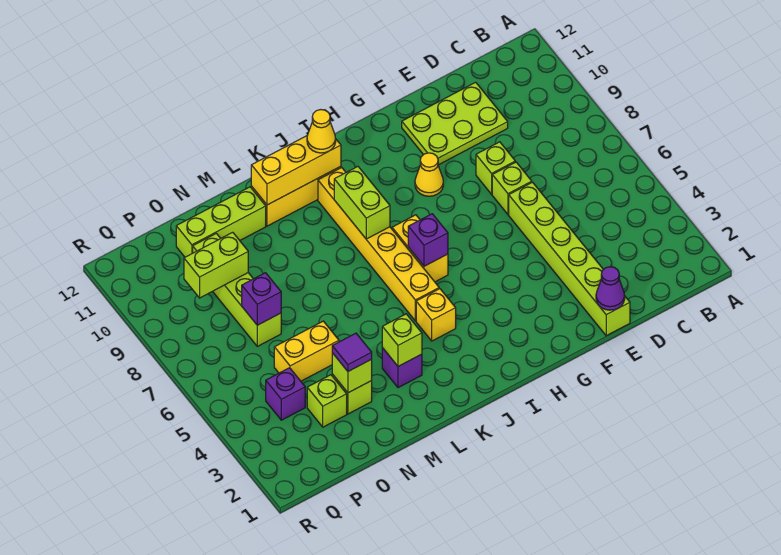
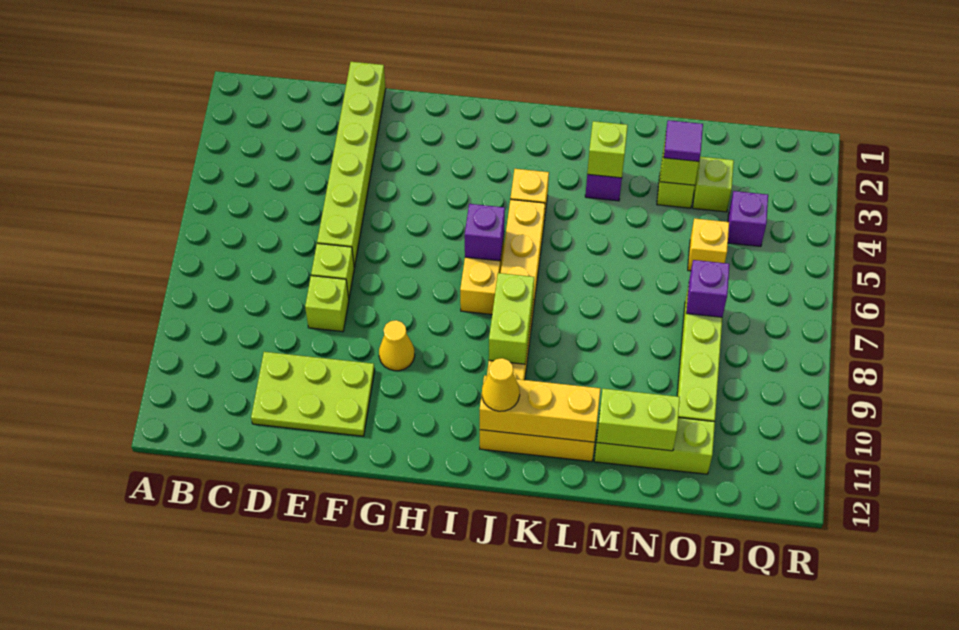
purple cone E1 level 2 -> none
yellow brick N5:O5 level 1 -> yellow brick O5 level 1
lime brick O9:P9 level 2 -> lime brick M11:N11 level 2

